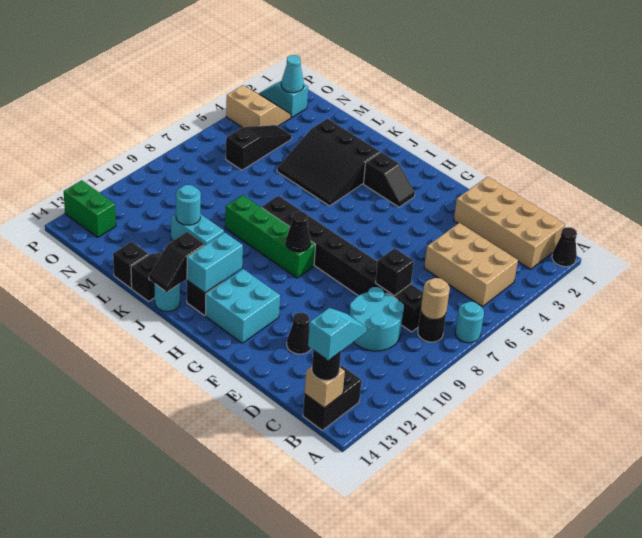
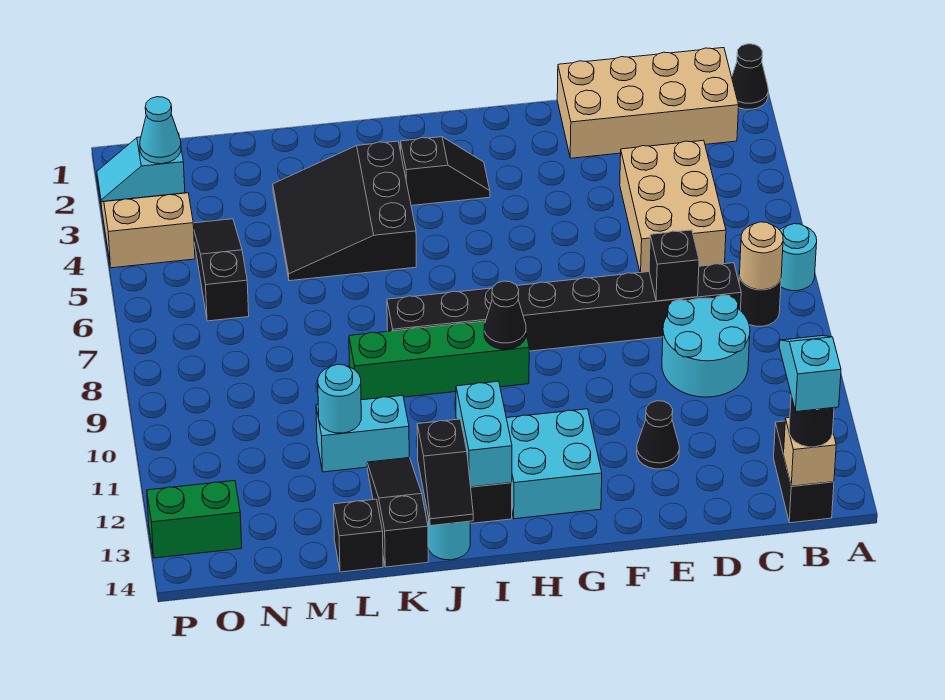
tan brick B4:D5 level 1 -> tan brick C4:D6 level 1
black slope J3:L5 level 1 top 3 -> black slope J3:L5 level 1 top J

